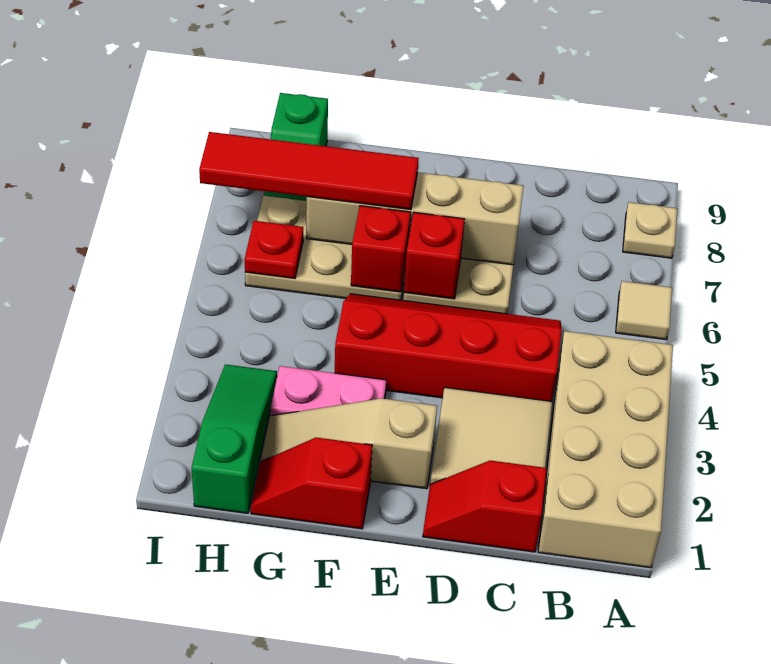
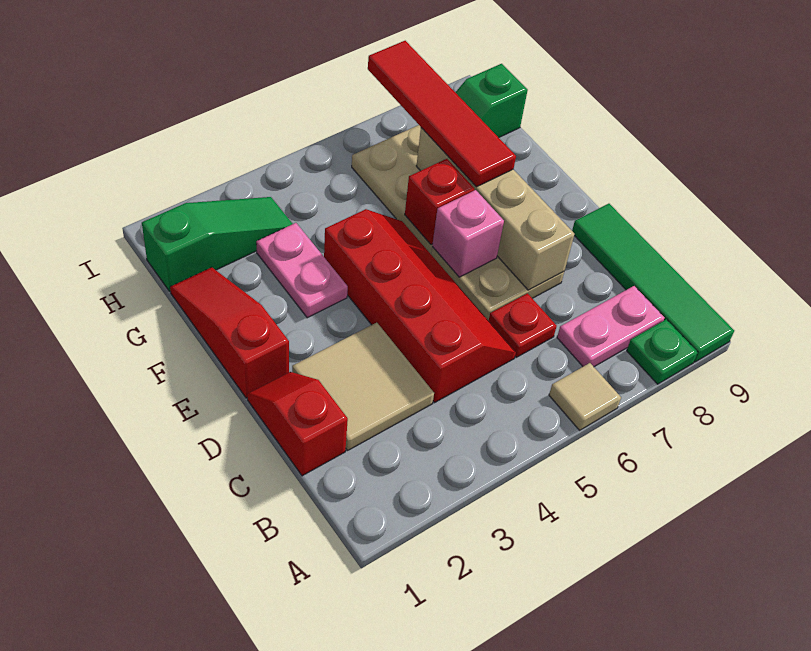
tan brick A1:B4 level 1 -> none
tan plate A8 level 1 -> green plate A8 level 1
none -> green tile A9:D9 level 1
none -> pink plate B7:B8 level 1
tan slope E2:G2 level 1 top E -> none
red brick E6 level 2 -> pink brick E6 level 2
red slope F1:G1 level 1 top F -> red slope E1:G1 level 1 top E
red plate H6 level 2 -> red plate C6 level 1

